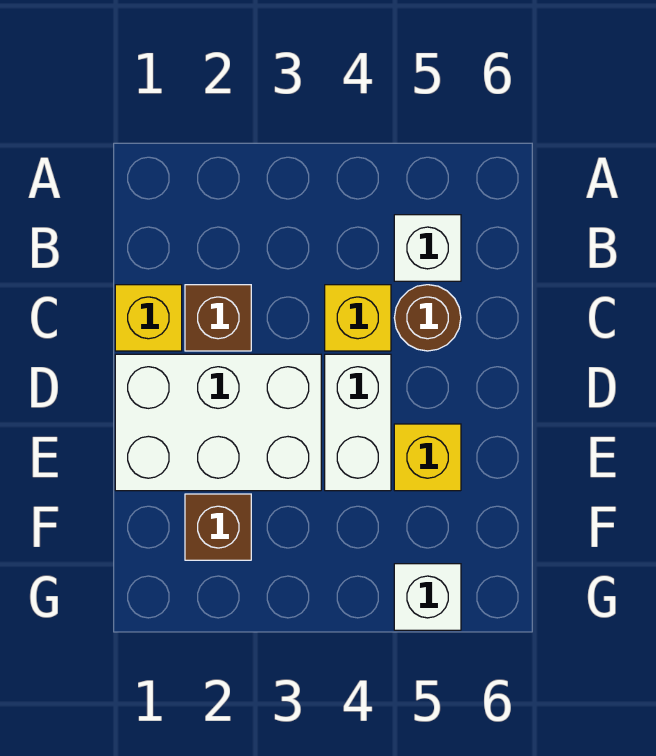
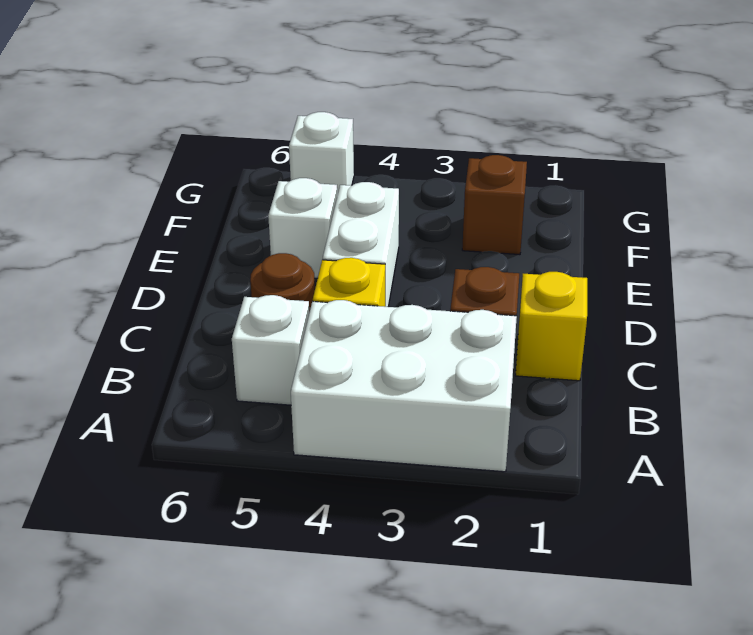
white brick D1:E3 level 1 -> white brick A2:B4 level 1
yellow brick E5 level 1 -> white brick E5 level 1

